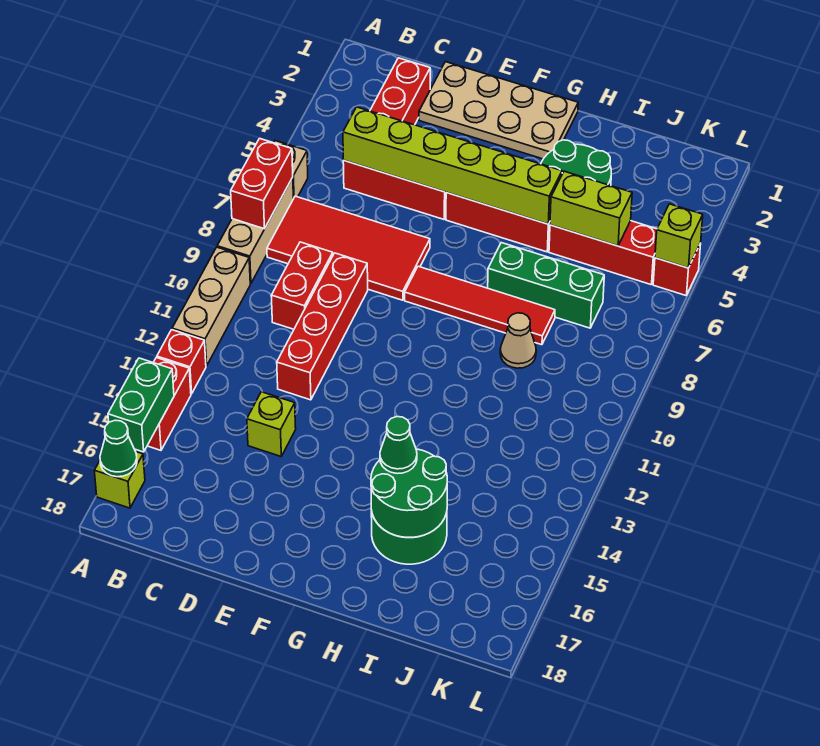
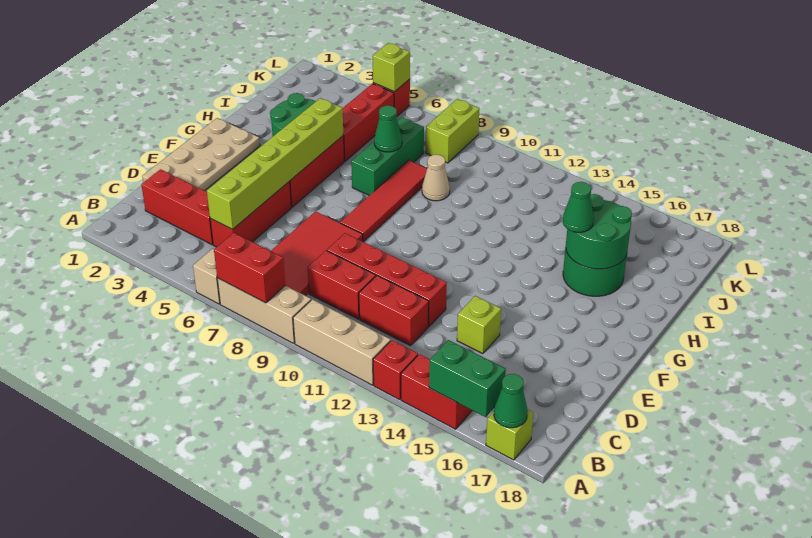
none -> red brick C11:C12 level 1
lime brick I5:J5 level 2 -> lime brick K8:L8 level 1
none -> green cone I7 level 2

